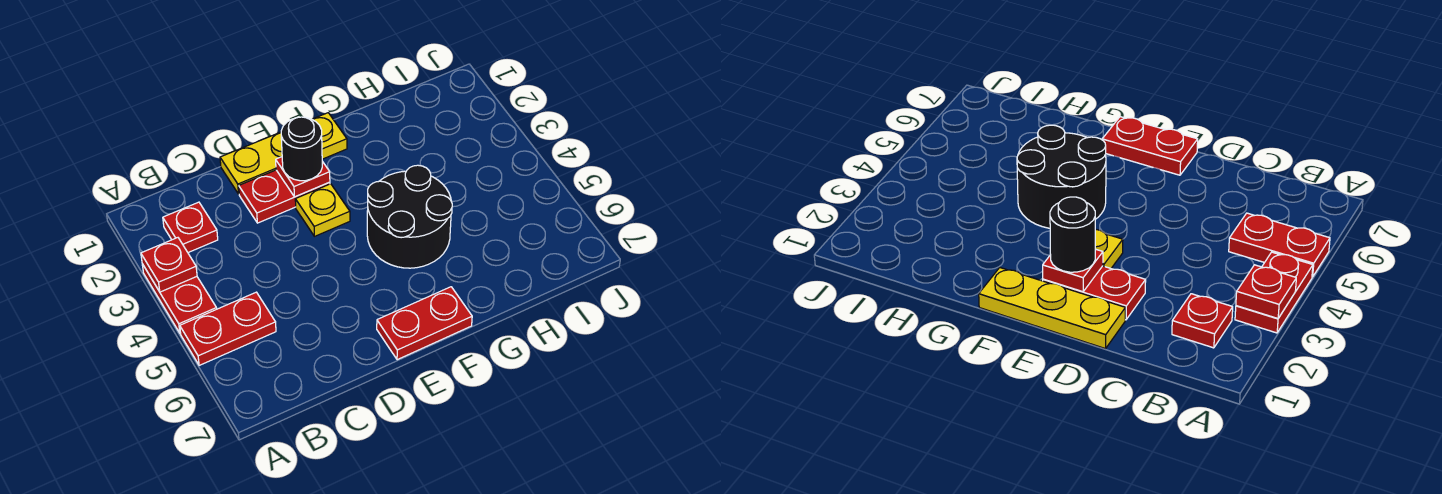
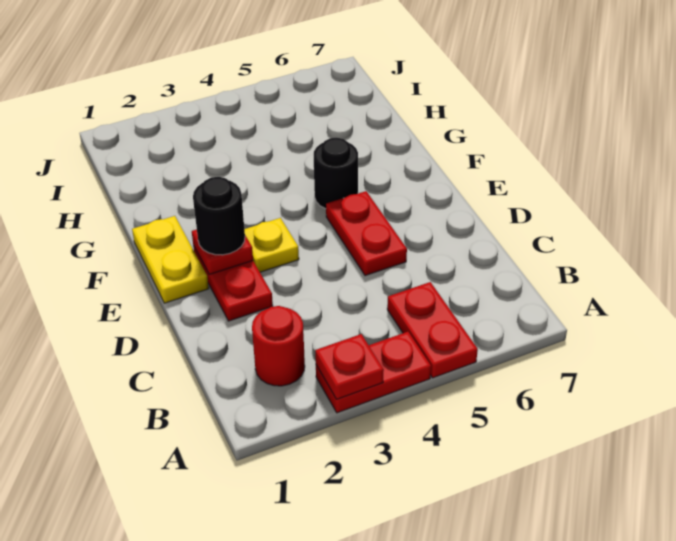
red plate B2 level 1 -> red round brick B2 level 1
yellow plate D1:F1 level 1 -> yellow plate E1:F1 level 1
red plate E7:F7 level 1 -> red plate D5:E5 level 1
black round brick F4:G5 level 1 -> black round brick F5 level 1

